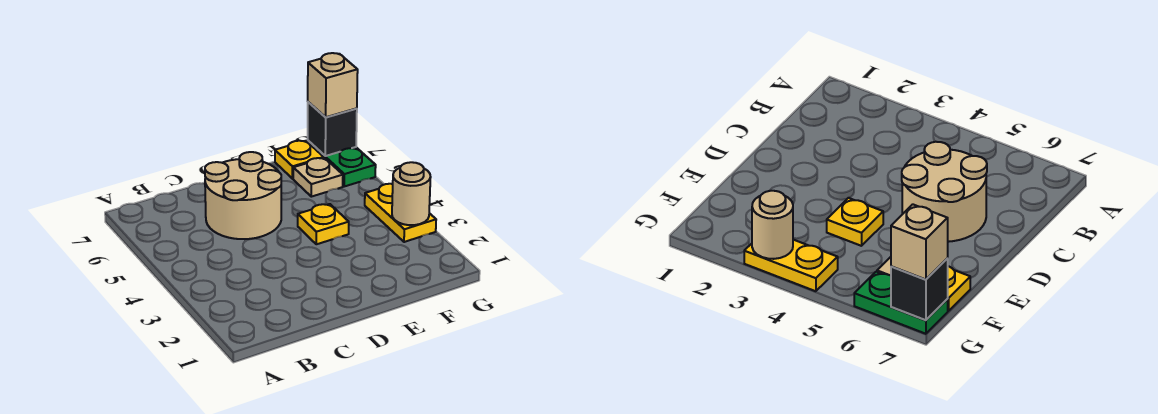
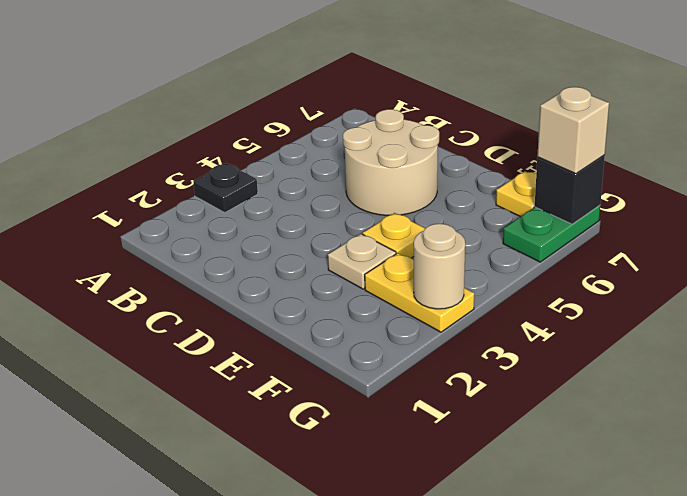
none -> black plate A3 level 1
tan plate F6 level 1 -> tan plate E3 level 1
yellow plate G3:G4 level 1 -> yellow plate F3:G3 level 1

